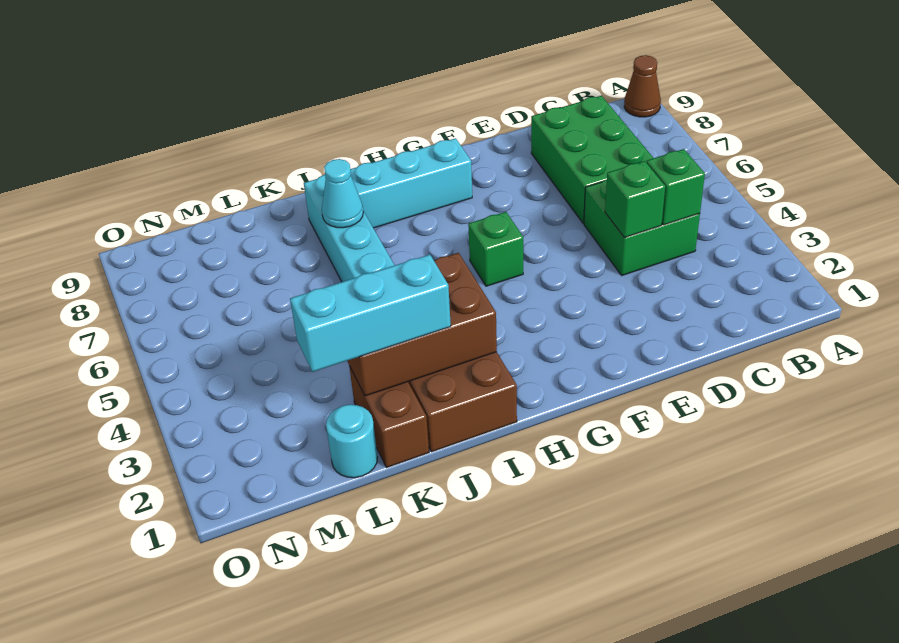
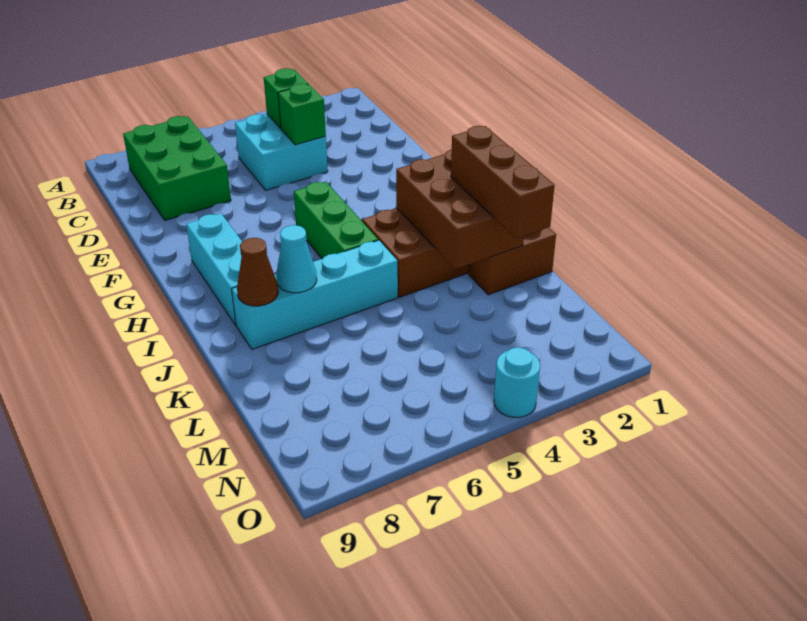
brown cone A9 level 1 -> brown cone J8 level 2
green brick C4:D5 level 1 -> cyan brick C4:D5 level 1
green brick C6:D8 level 1 -> green brick B7:D8 level 1
green brick G5 level 1 -> green brick G5:I5 level 1
cyan brick J2:L2 level 3 -> brown brick J2:L2 level 3
cyan round brick L1 level 1 -> cyan round brick O4 level 1

